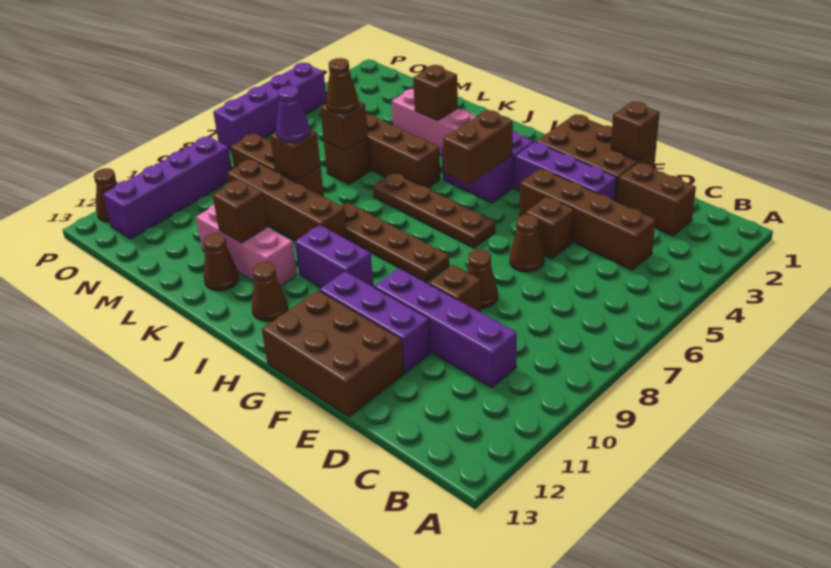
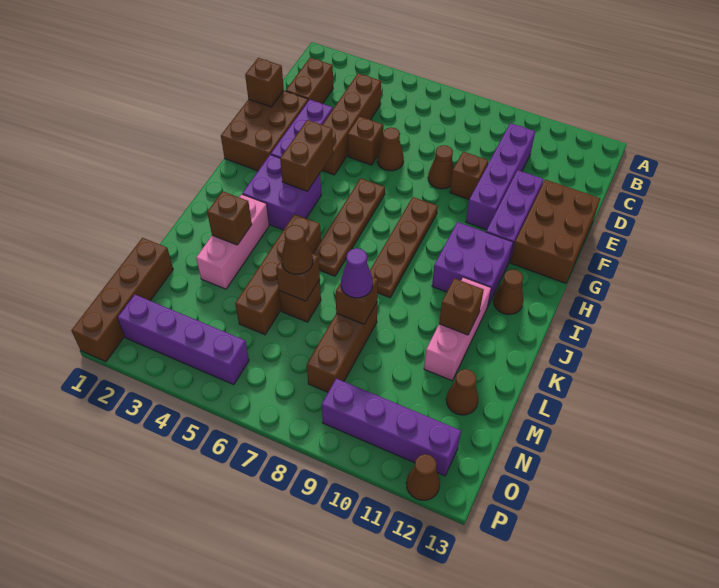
brown brick H4:H5 level 2 -> brown brick G4:H4 level 2
purple brick H10:I10 level 1 -> purple brick H10:I11 level 1
brown brick J9:M9 level 1 -> brown brick M1:P1 level 1
brown cone K12 level 1 -> brown cone M12 level 1
purple brick P4:P7 level 1 -> purple brick O2:O5 level 1

